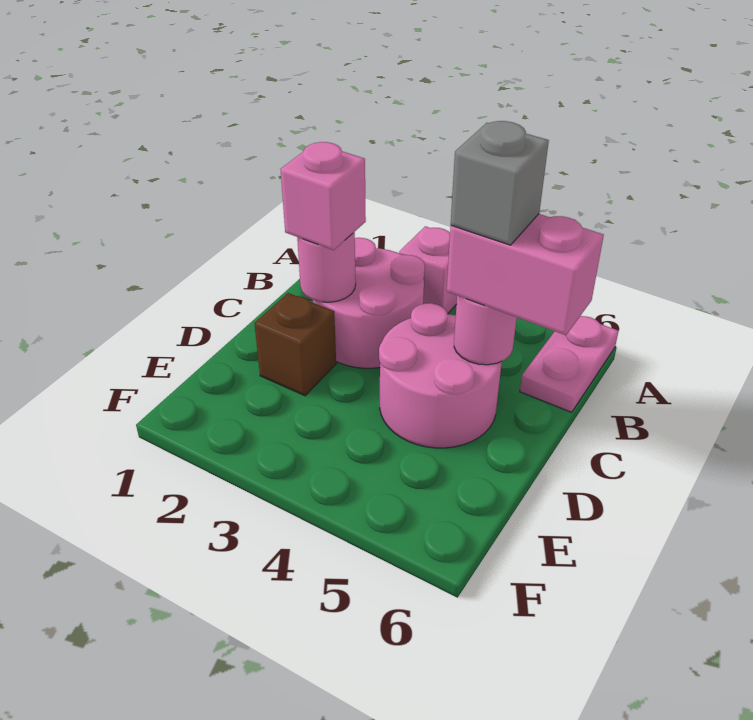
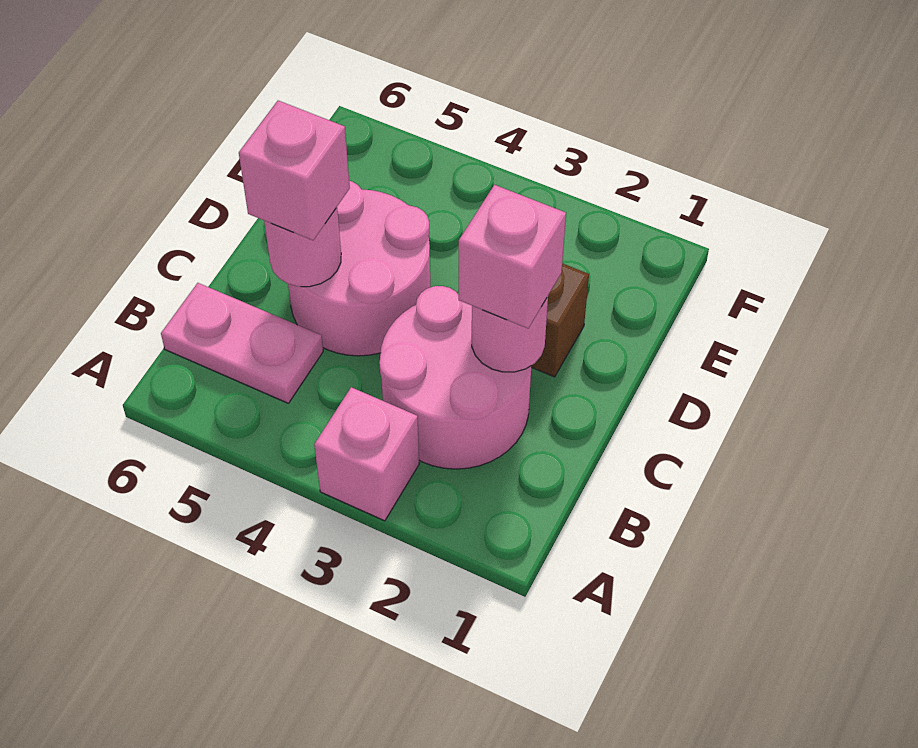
pink plate A6:B6 level 1 -> pink plate B5:B6 level 1
pink brick C5:C6 level 3 -> pink brick C5 level 3
grey brick C5 level 4 -> none

